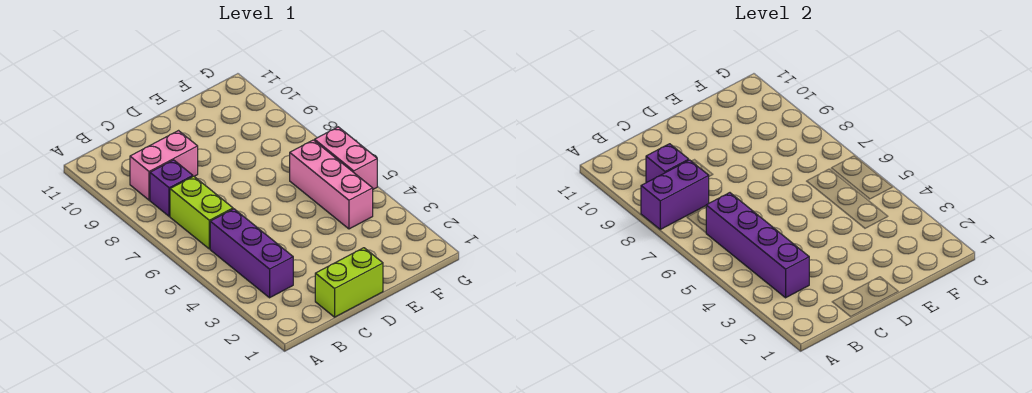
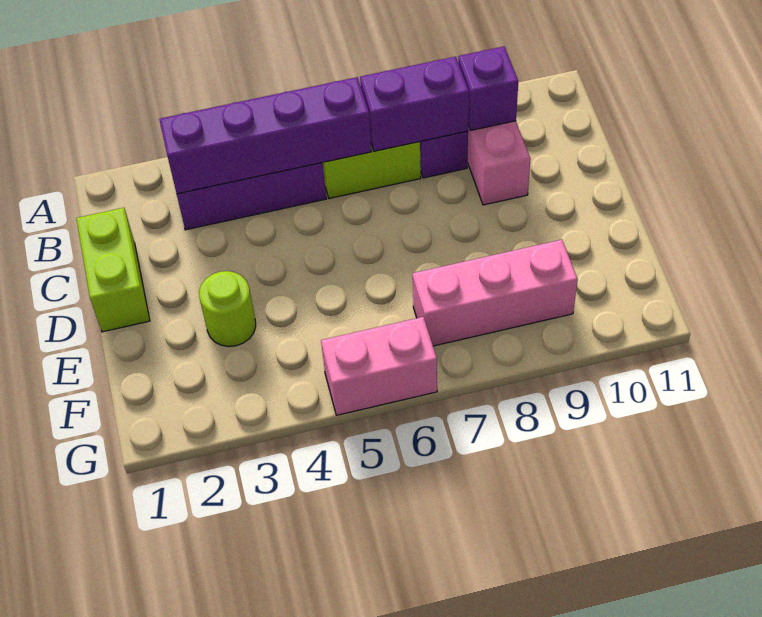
purple brick A8:B8 level 2 -> purple brick B7:B8 level 2
none -> lime round brick E3 level 1
pink brick F4:F6 level 1 -> pink brick F7:F9 level 1

